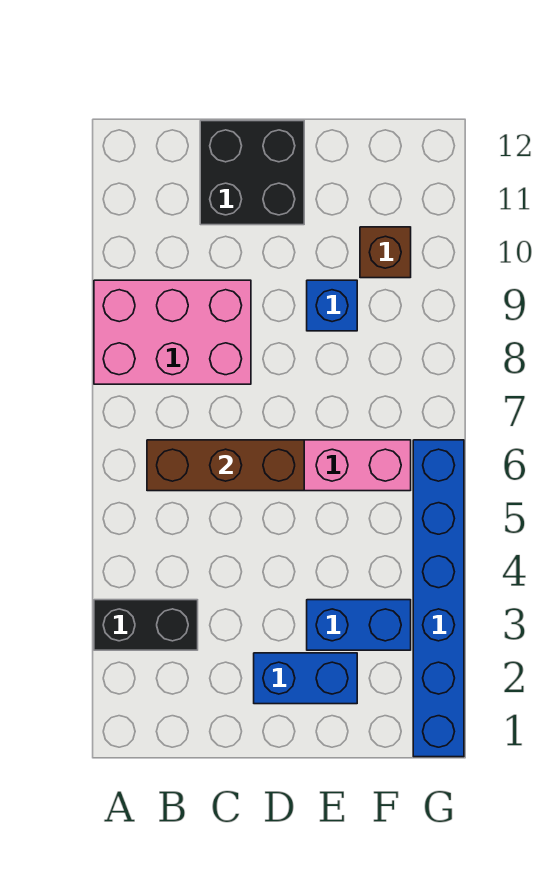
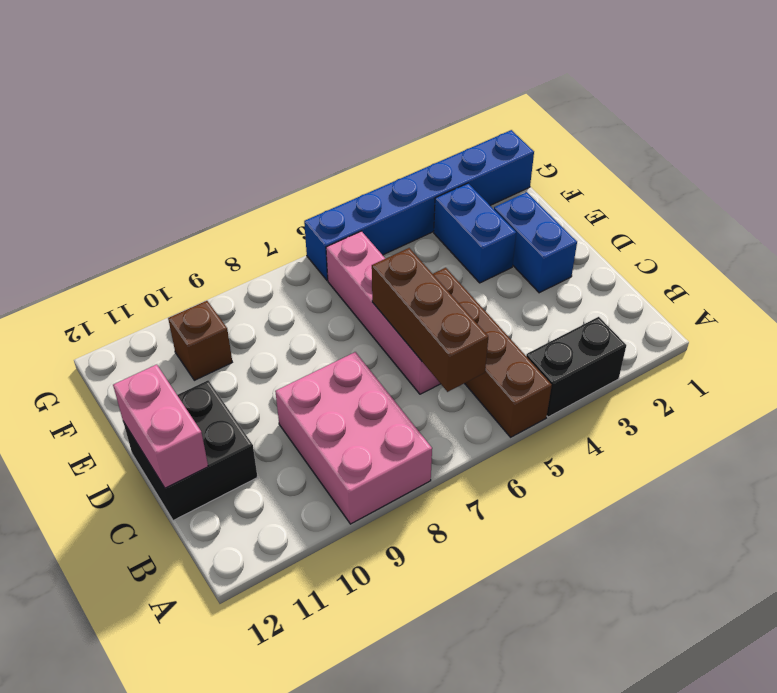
black brick A3:B3 level 1 -> black brick A3:A4 level 1
none -> brown brick A5:D5 level 1
none -> pink brick C12:D12 level 2
blue brick E9 level 1 -> none

